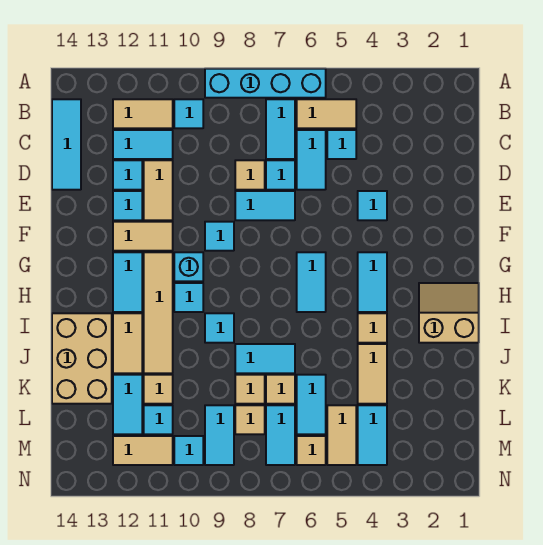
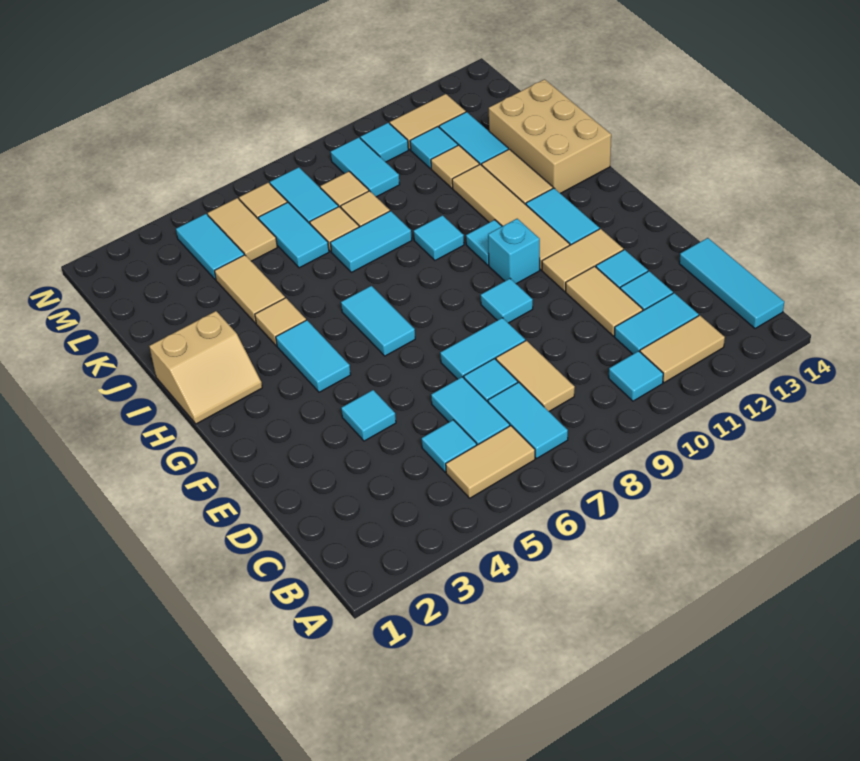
cyan brick A6:A9 level 1 -> none
tan tile D8 level 1 -> tan tile C8:D8 level 1

